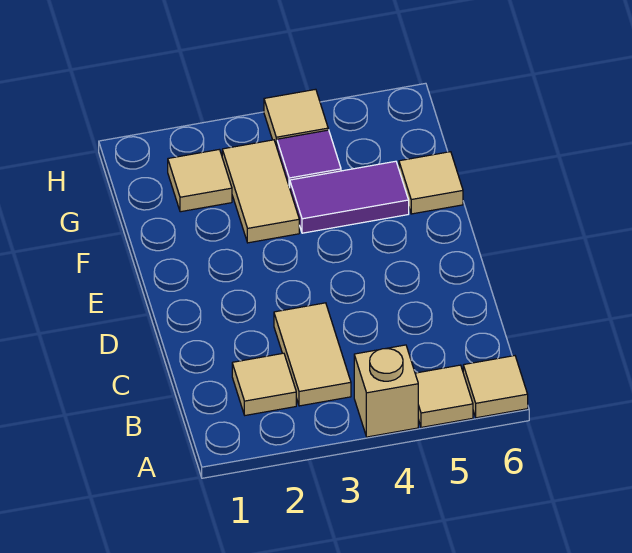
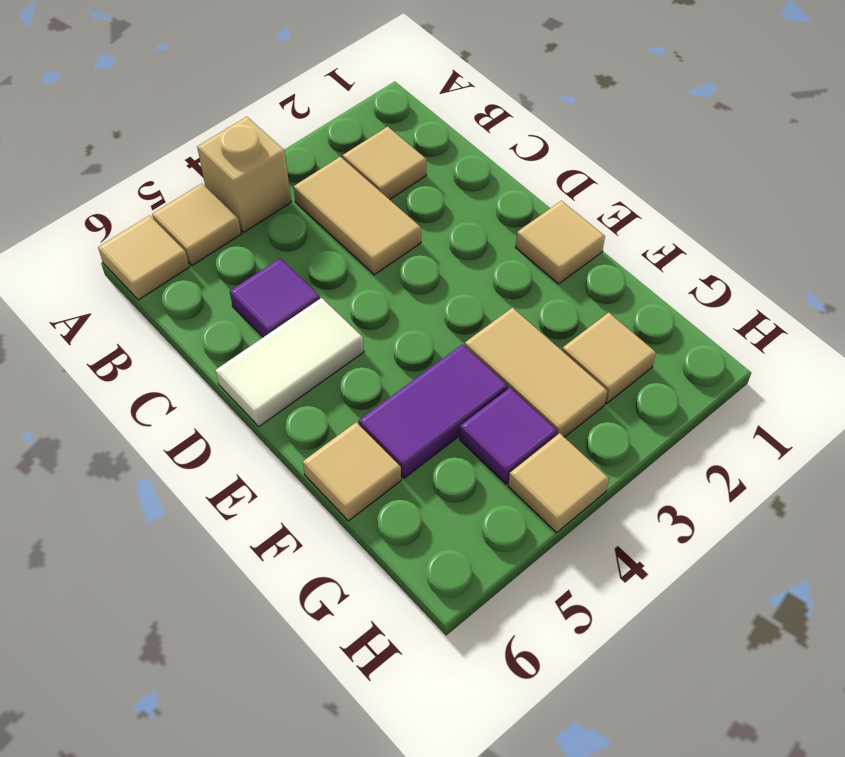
none -> purple tile C5 level 1
none -> white tile D5:D6 level 1
none -> tan tile E1 level 1

